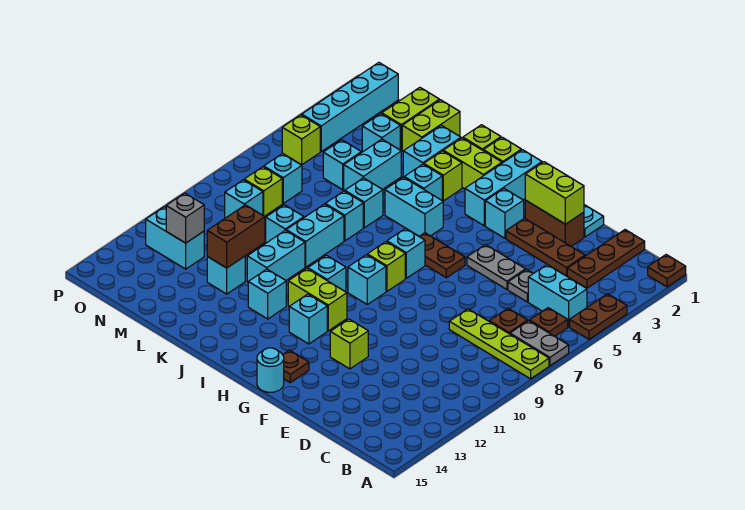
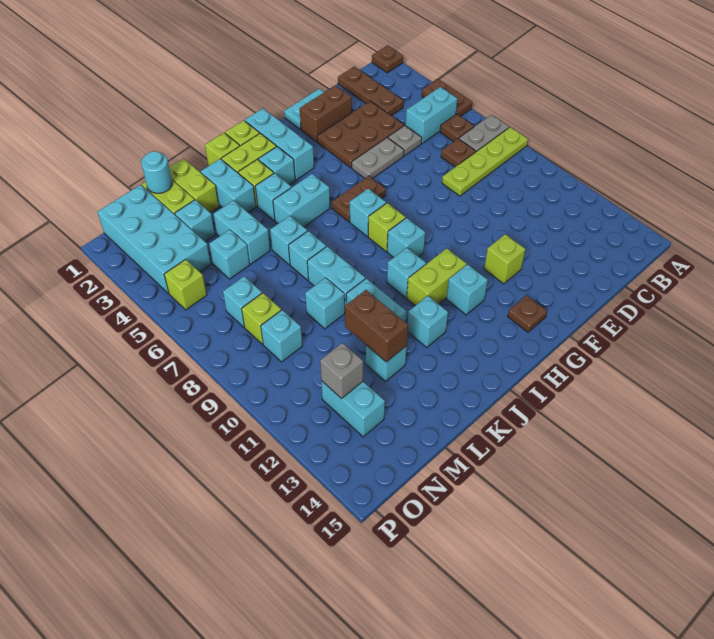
brown plate D3:F3 level 1 -> brown plate D3:F4 level 1
lime brick E2:F2 level 2 -> none
cyan brick G3 level 1 -> cyan brick I3 level 1
cyan round brick G15 level 1 -> cyan round brick M1 level 2
cyan brick N12:O12 level 1 -> cyan brick N12:N13 level 1
cyan brick O1:O4 level 1 -> cyan brick N1:O4 level 1

